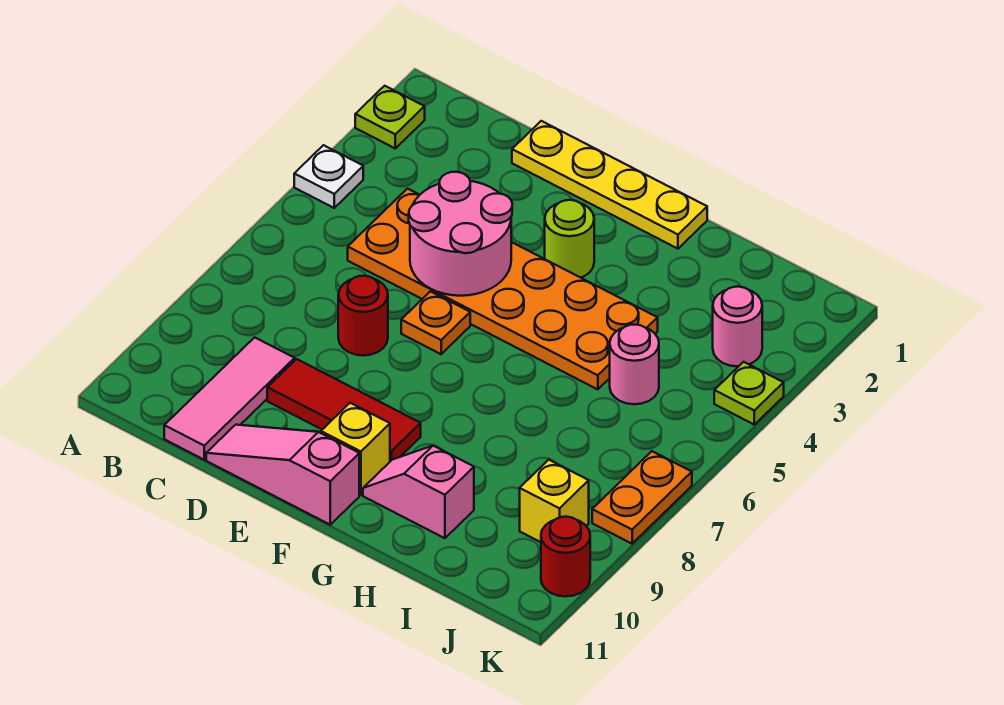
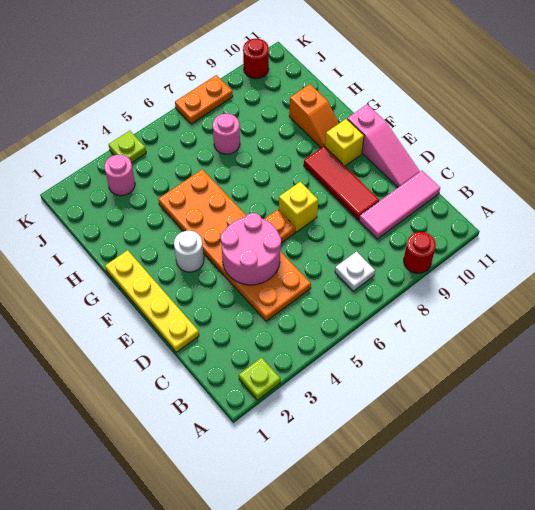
white plate A4 level 1 -> white plate B7 level 1
red round brick D7 level 1 -> red round brick A9 level 1
lime round brick F3 level 1 -> white round brick F3 level 1
pink slope G10:H10 level 1 top H -> orange slope G10:H10 level 1 top H
pink round brick I5 level 1 -> pink round brick I7 level 1
yellow brick J9 level 1 -> yellow brick E7 level 1

